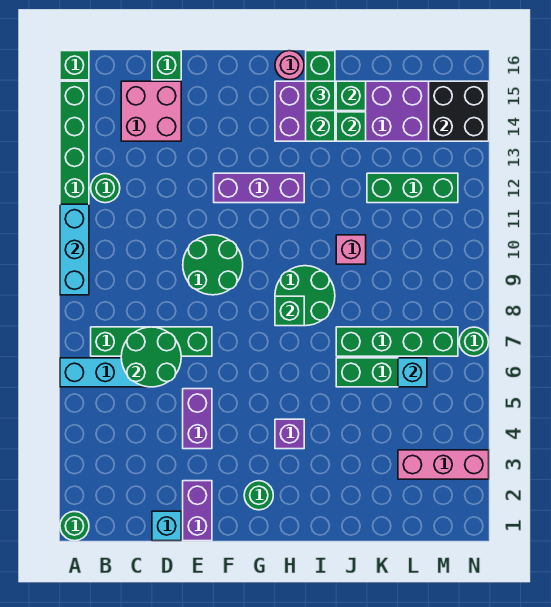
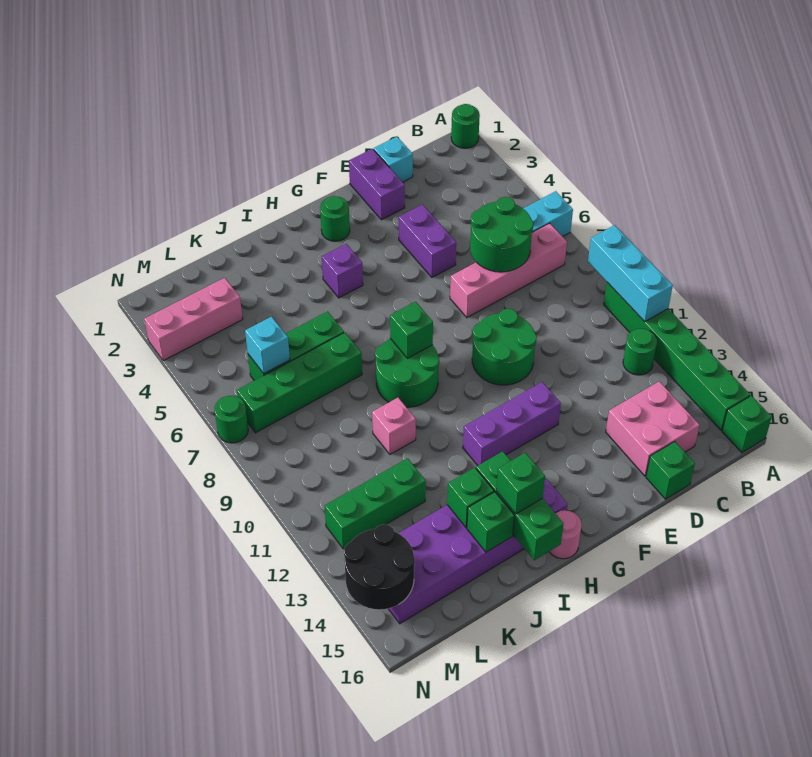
green brick B7:E7 level 1 -> pink brick B7:E7 level 1
black brick M14:N15 level 2 -> black round brick M14:N15 level 2

